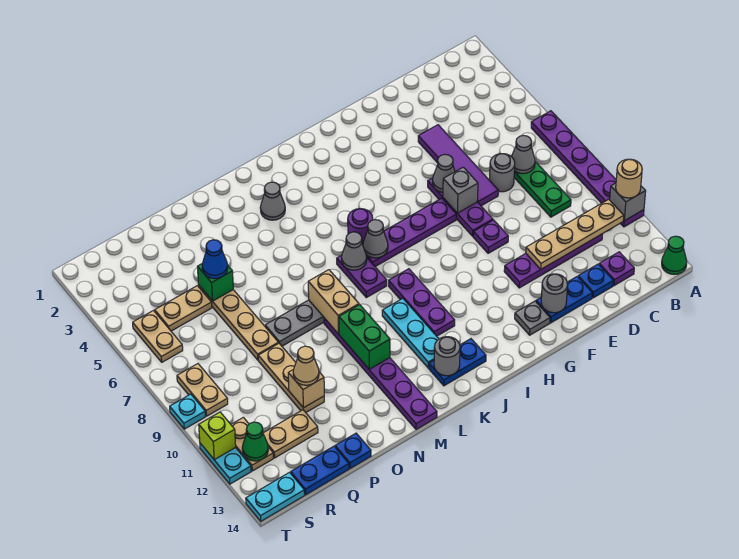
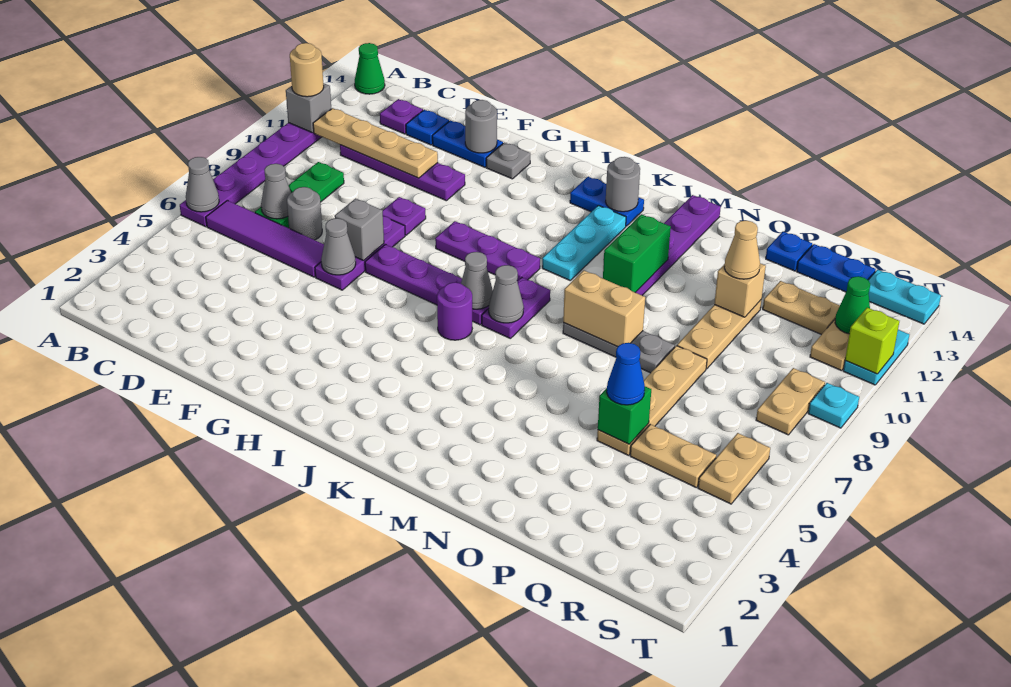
purple tile E4:E7 level 1 -> purple tile B6:E6 level 1
purple plate J9:J11 level 1 -> purple plate H9:J9 level 1
grey cone L3 level 1 -> grey cone A6 level 2
tan brick M8:M9 level 2 -> tan brick M8:N8 level 2

